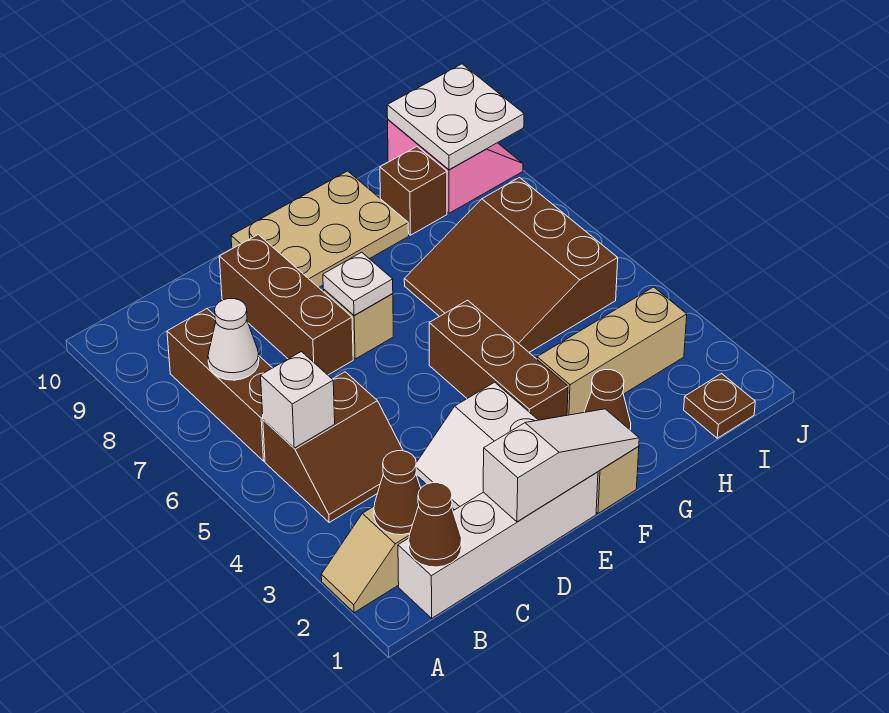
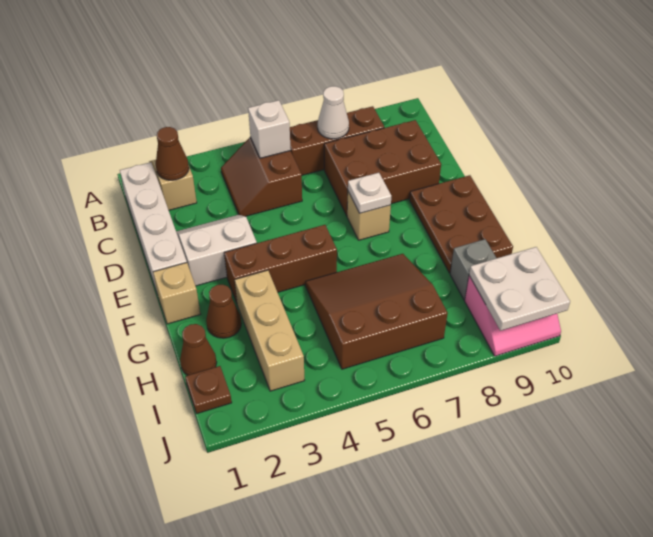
brown cone B1 level 2 -> brown cone H1 level 1
white slope D1:F1 level 2 top D -> none
brown brick D7:D9 level 1 -> brown brick C7:D9 level 1
tan plate E9:G10 level 1 -> brown plate E9:G10 level 1
brown brick H9 level 1 -> grey brick H9 level 1

